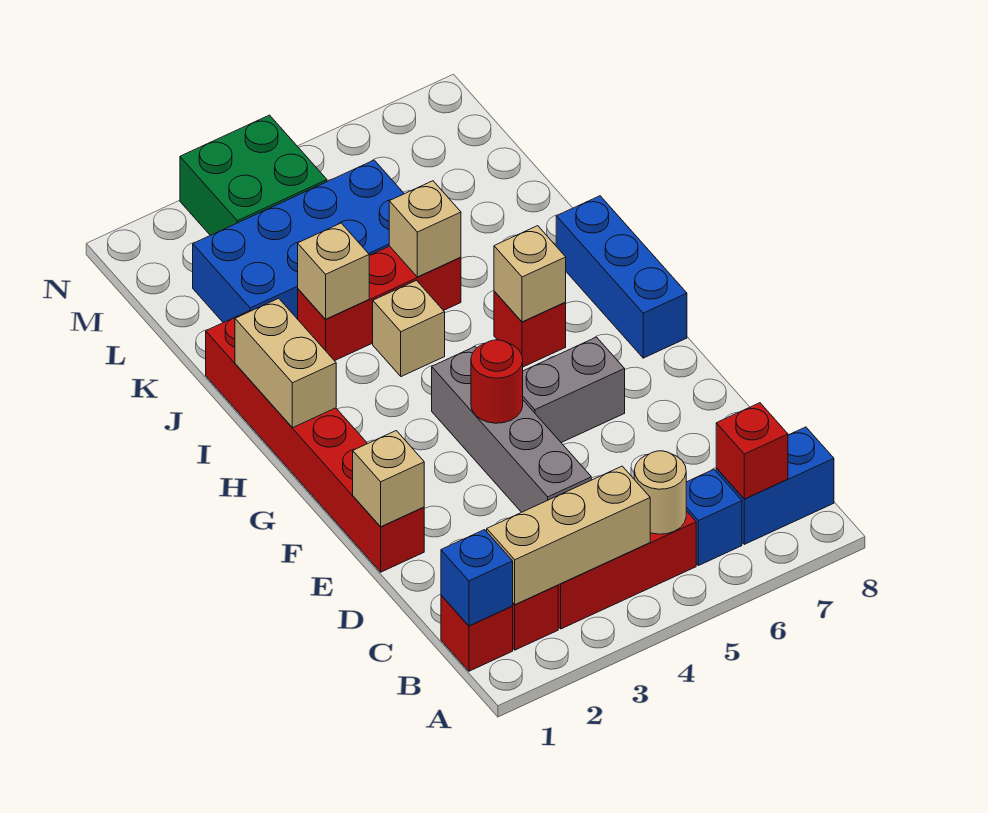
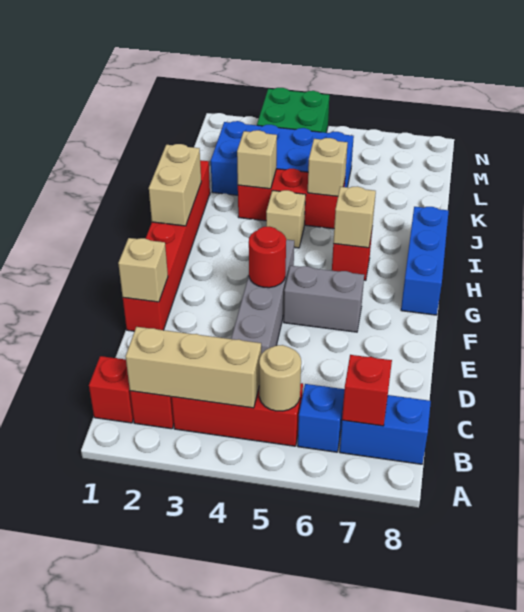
blue brick B1 level 2 -> none

